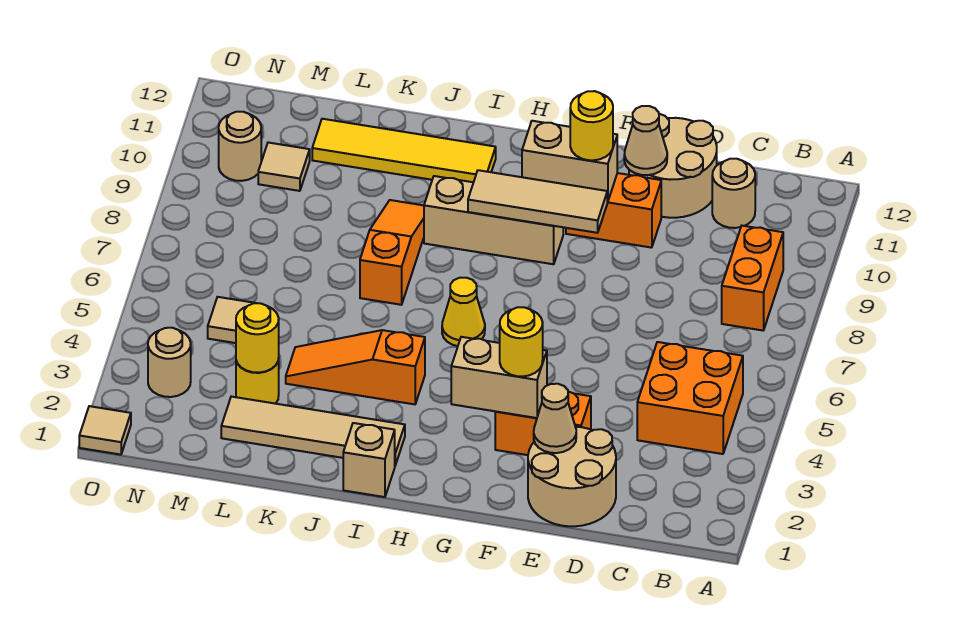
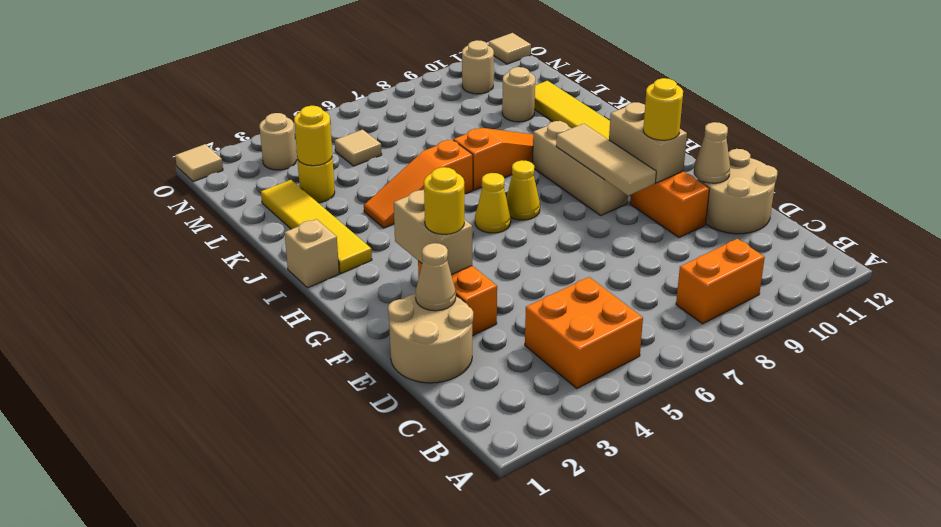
tan round brick C11 level 1 -> tan round brick L10 level 1
none -> yellow cone H7 level 1
tan tile I2:L2 level 1 -> yellow tile I2:L2 level 1
orange slope I4:K4 level 1 top I -> orange slope J4:J6 level 1 top 6
tan tile M10 level 1 -> tan tile O12 level 1

